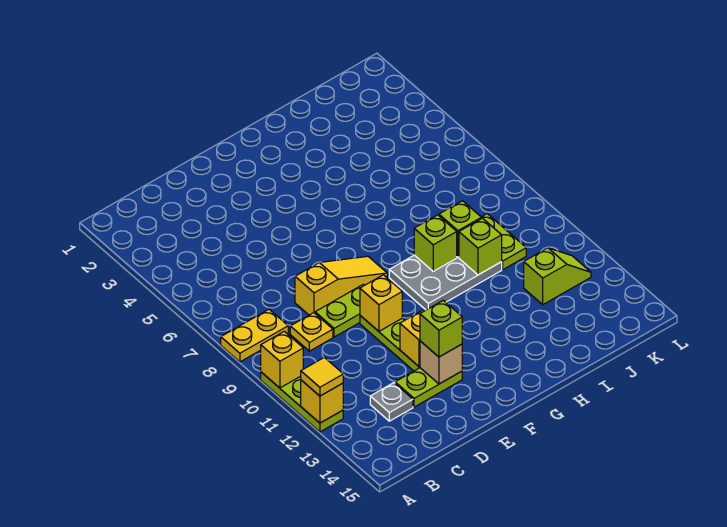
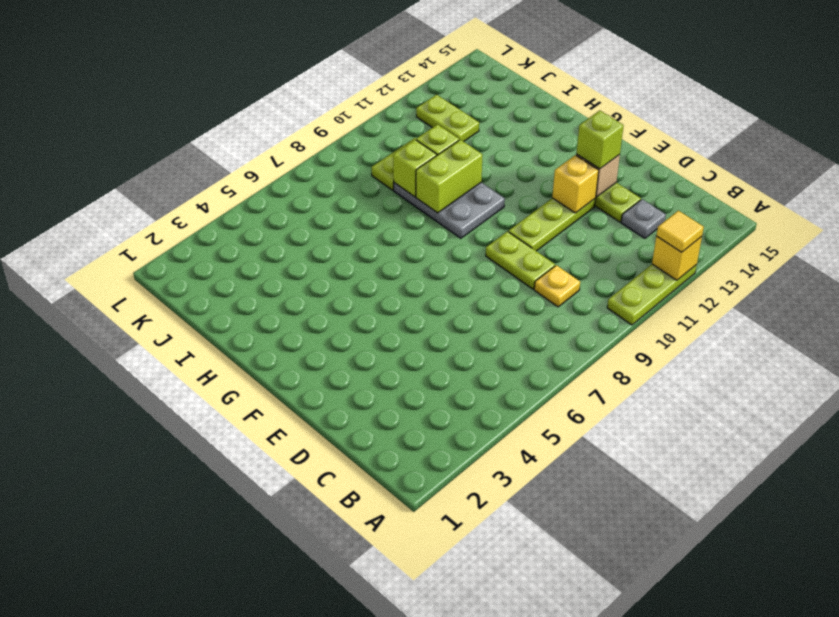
yellow plate A8:B8 level 1 -> none
yellow brick A10 level 2 -> none
yellow slope D8:F8 level 1 top D -> none
yellow brick E10 level 2 -> none
lime brick H9 level 2 -> lime brick H9:H10 level 2
lime slope J12:K12 level 1 top J -> lime plate J12:K12 level 1

